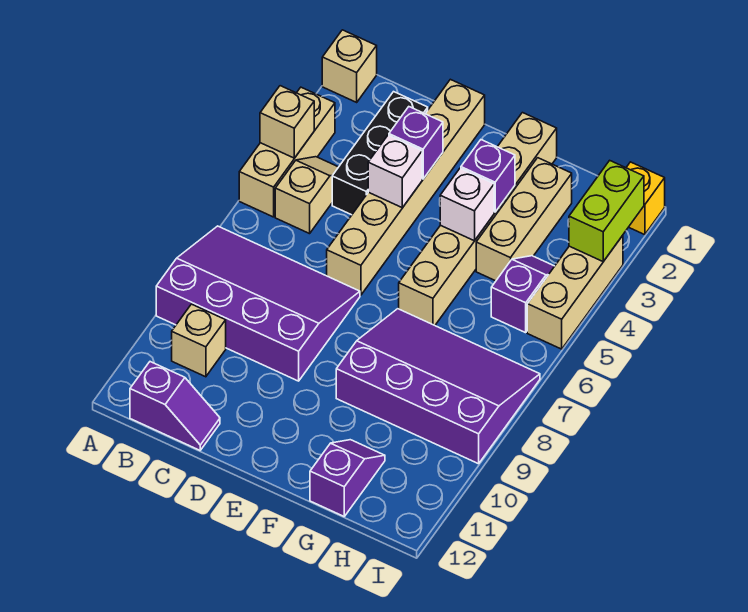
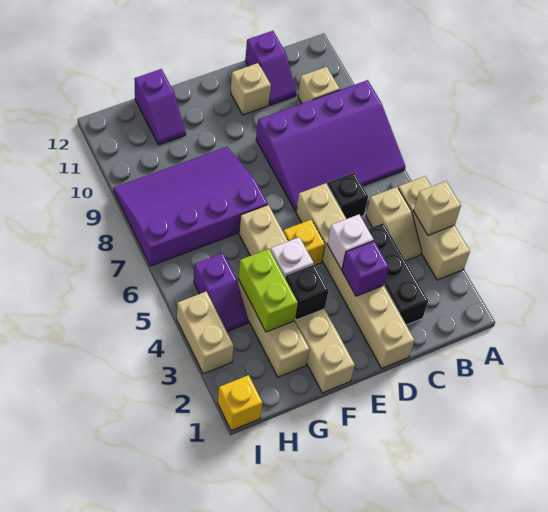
tan brick A1 level 1 -> tan brick D11 level 1
purple slope B12:C12 level 1 top B -> purple slope C11:C12 level 1 top 12
none -> black brick C6 level 1
none -> yellow brick E5 level 1
purple brick F3 level 2 -> black brick F3 level 2
purple slope F7:I9 level 1 top 9 -> purple slope F7:I9 level 1 top 7
lime brick I2:I3 level 2 -> lime brick G3:G4 level 2
tan brick I3:I5 level 1 -> tan brick I3:I4 level 1

